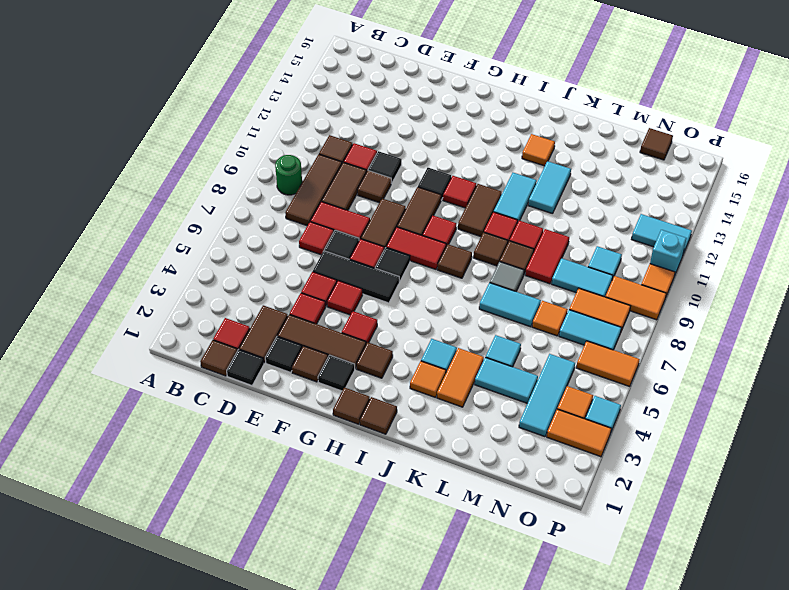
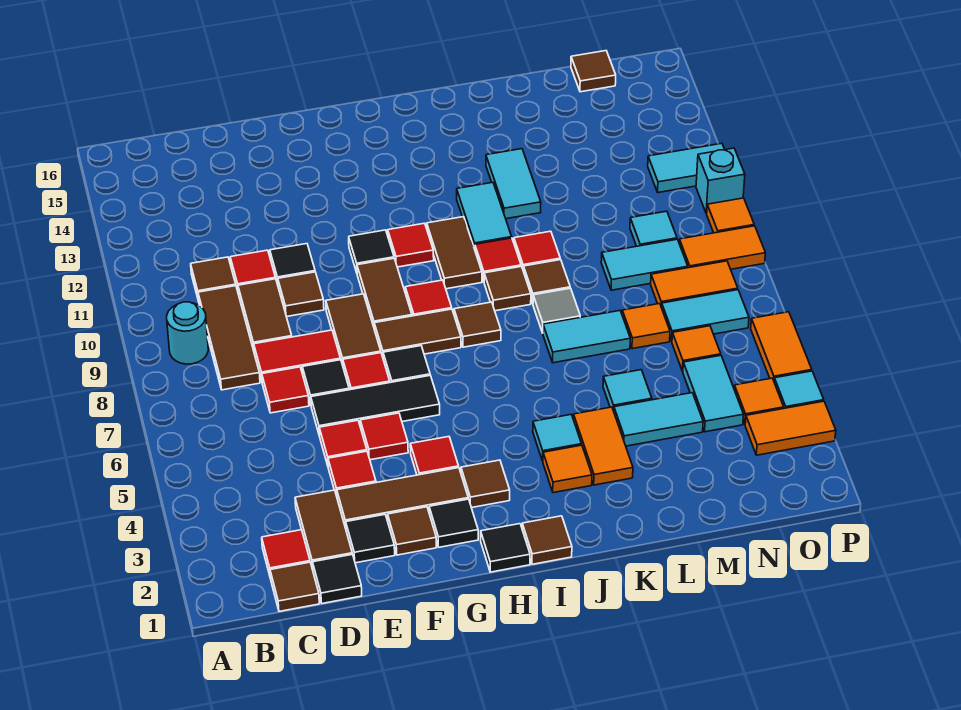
green round brick B9 level 1 -> cyan round brick B9 level 1
red tile G8:H8 level 1 -> brown tile G8:H8 level 1
brown tile H1 level 1 -> black tile H1 level 1
orange tile J14 level 1 -> orange tile N6 level 1
red tile L9:L10 level 1 -> none
cyan tile N3:N5 level 1 -> cyan tile N4:N5 level 1
orange tile O6:P6 level 1 -> orange tile P5:P6 level 1

